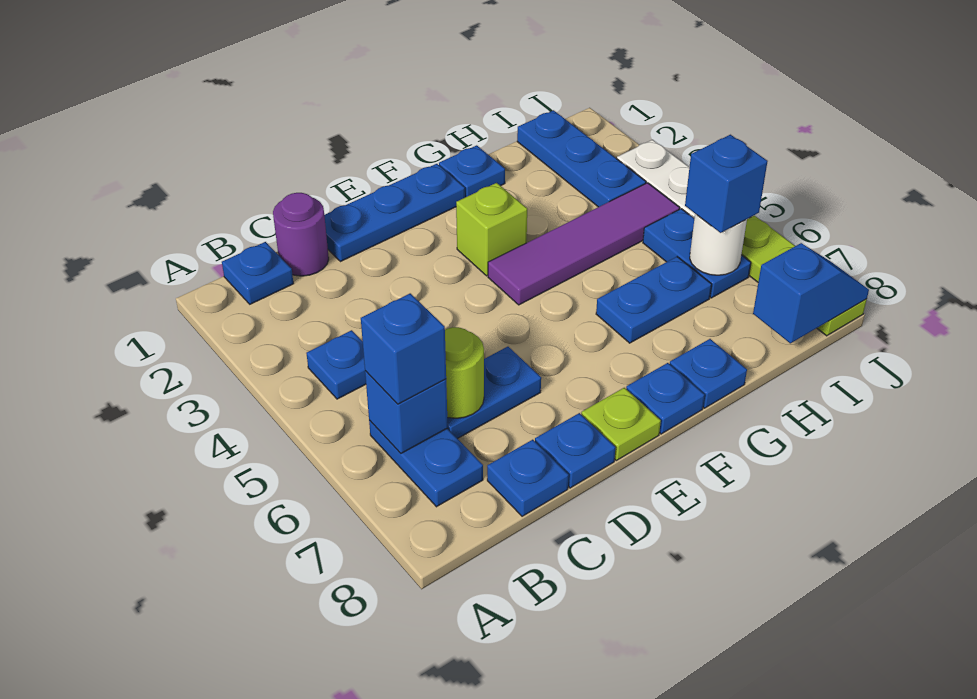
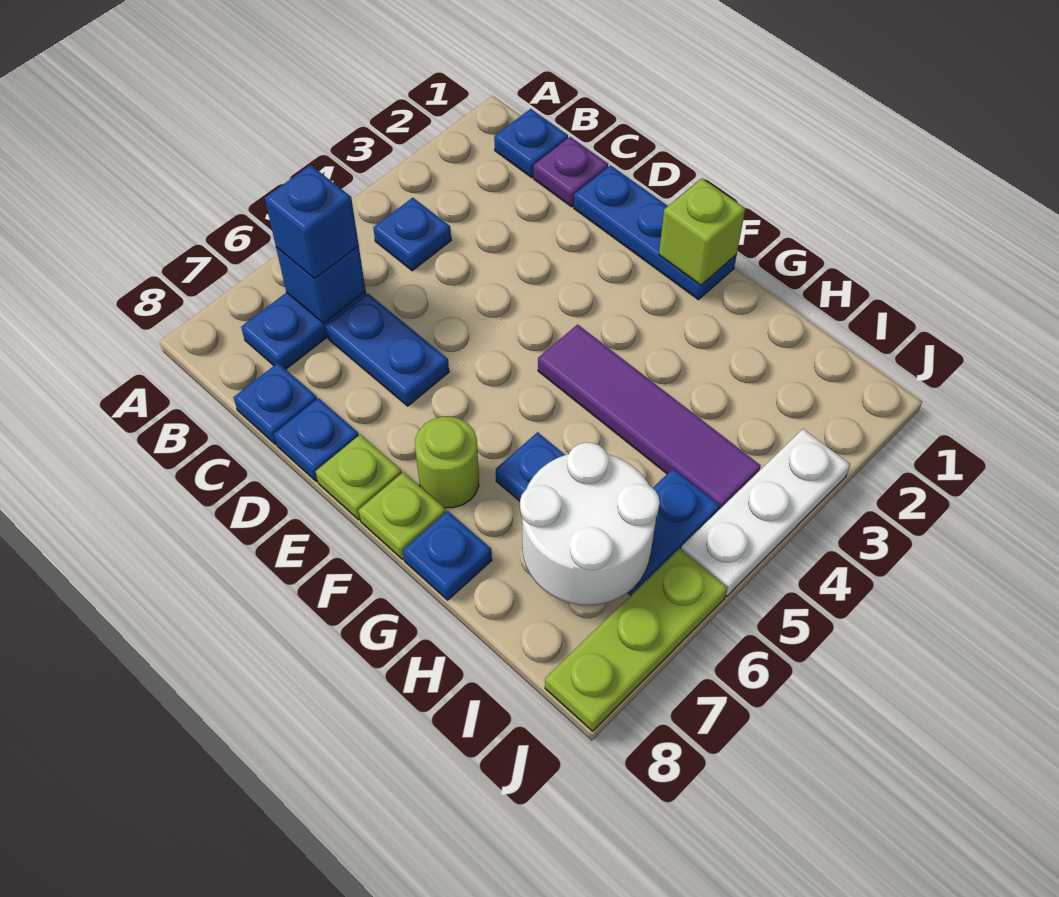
purple round brick C1 level 1 -> purple plate C1 level 1
lime round brick C6 level 2 -> lime round brick F7 level 1
lime brick F3 level 1 -> lime brick F1 level 2
blue plate F8 level 1 -> lime plate F8 level 1
blue plate G1 level 1 -> none
blue plate I1:I3 level 1 -> none
white round brick I6 level 2 -> white round brick H6:I7 level 2
blue brick I6 level 3 -> none
blue slope I8:J8 level 2 top I -> none

